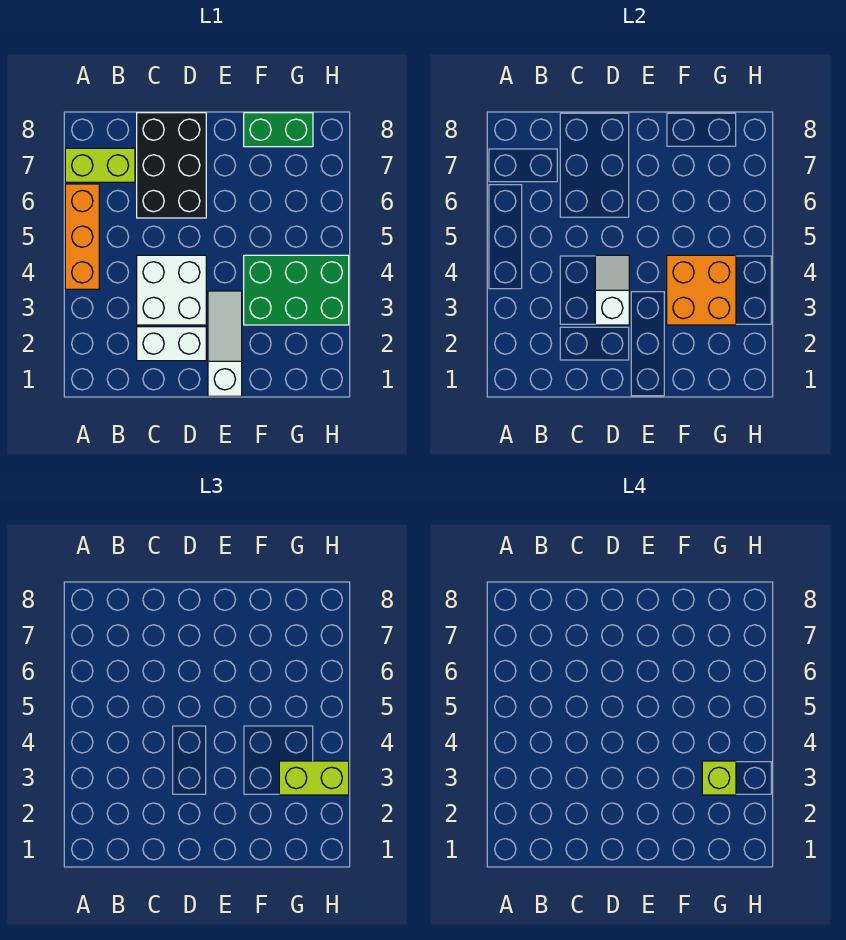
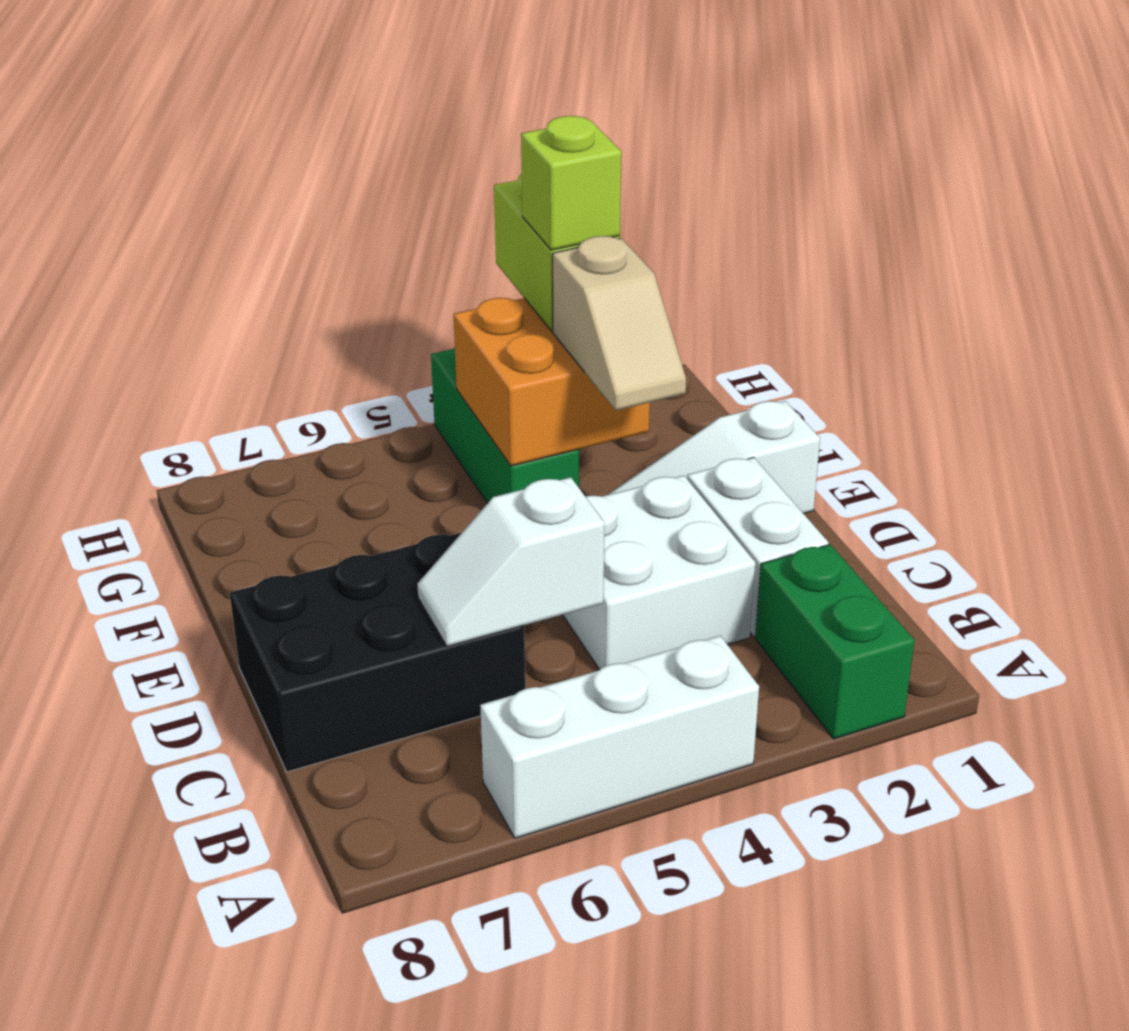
orange brick A4:A6 level 1 -> white brick A4:A6 level 1
lime brick A7:B7 level 1 -> none
white slope D3:D4 level 2 top 3 -> white slope C5:C6 level 2 top 5
none -> tan slope E3:F3 level 3 top F
green brick F3:H4 level 1 -> green brick F4:H4 level 1
green brick F8:G8 level 1 -> green brick A2:B2 level 1

